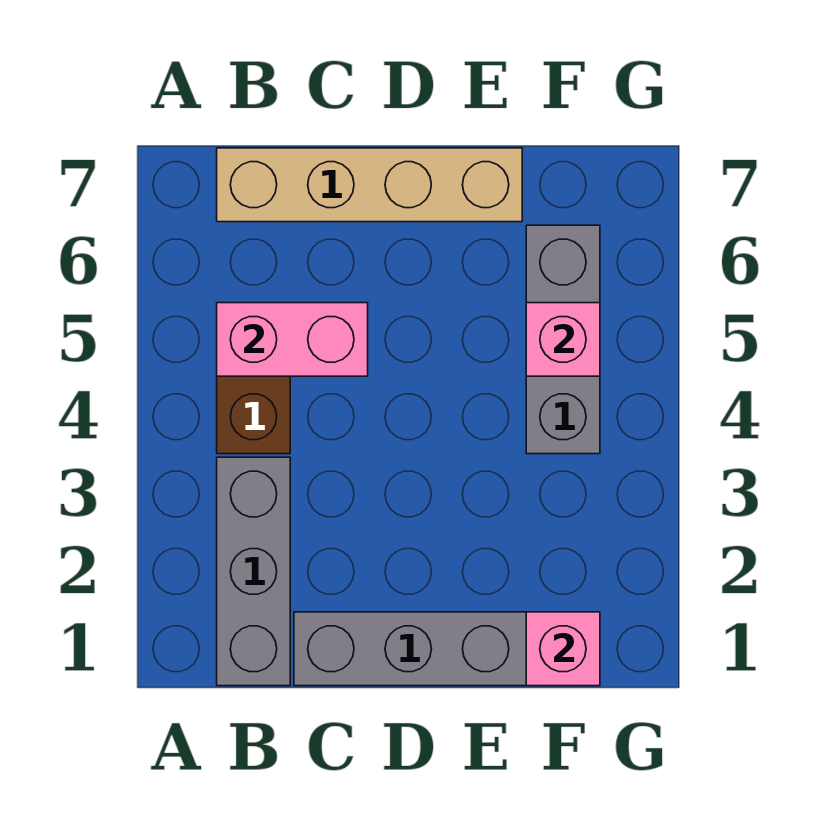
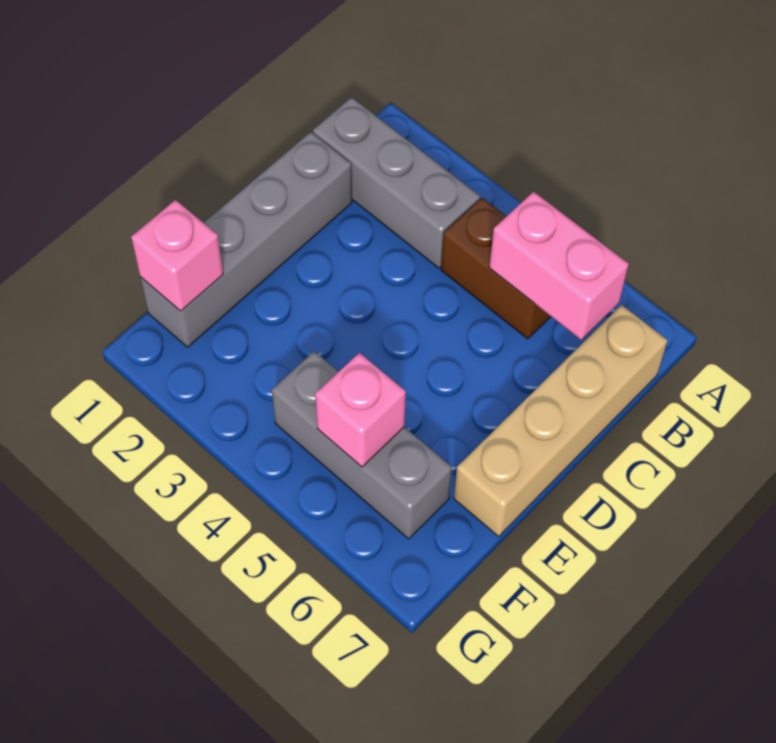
pink brick B5:C5 level 2 -> pink brick B5:B6 level 2

